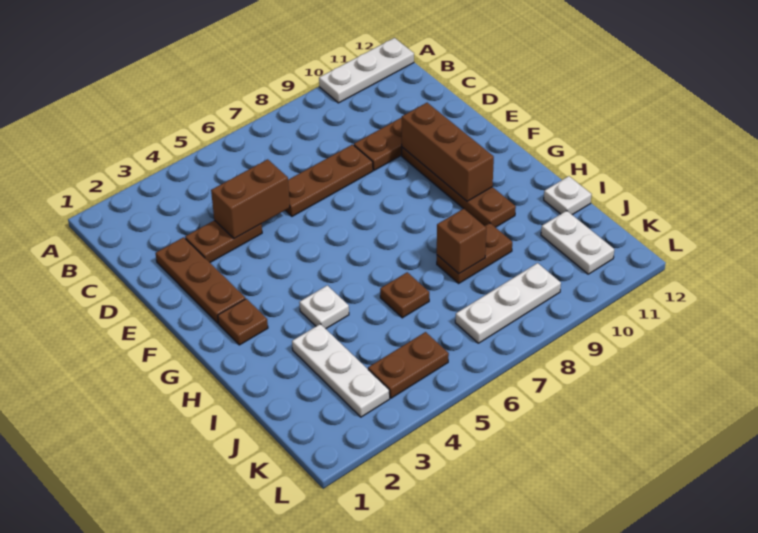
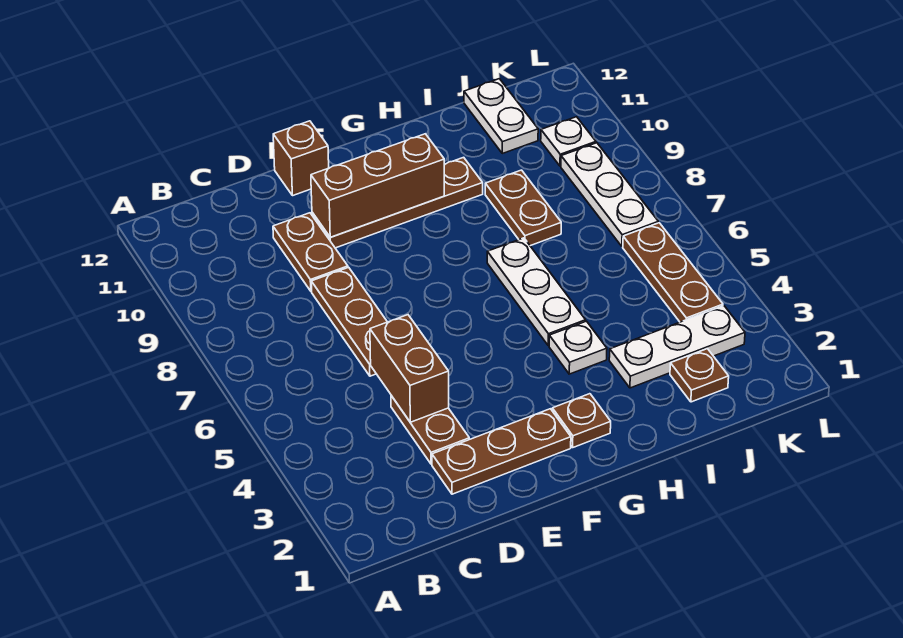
white plate A10:A12 level 1 -> white plate H5:H7 level 1
brown plate I6 level 1 -> brown plate J2 level 1
brown brick I8 level 2 -> brown brick E12 level 1
white plate I12 level 1 -> white plate K10 level 1
white plate J11:K11 level 1 -> white plate J11:J12 level 1
brown plate K4:K5 level 1 -> brown plate K4:K6 level 1

